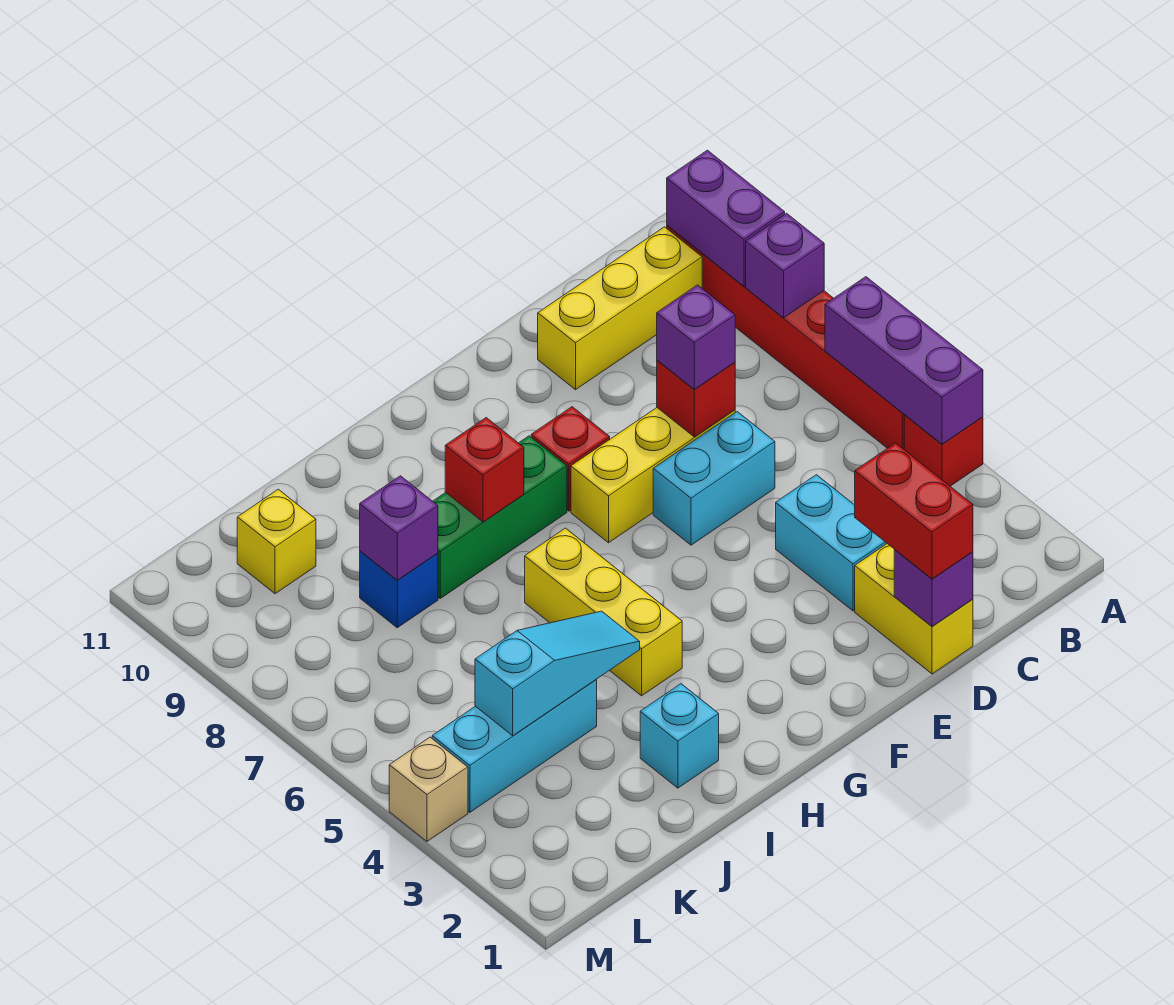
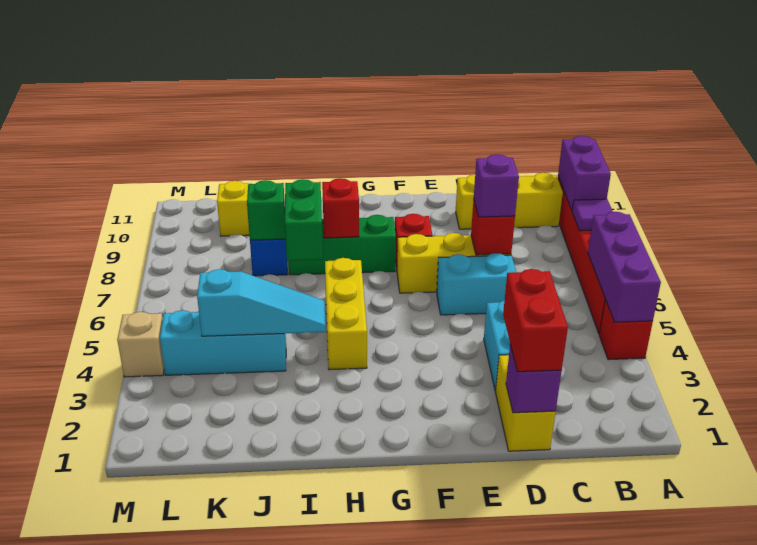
purple brick A8 level 2 -> purple tile A8 level 2
cyan brick I2 level 1 -> none
none -> green brick I7:I8 level 2
purple brick J8 level 2 -> green brick J8 level 2

